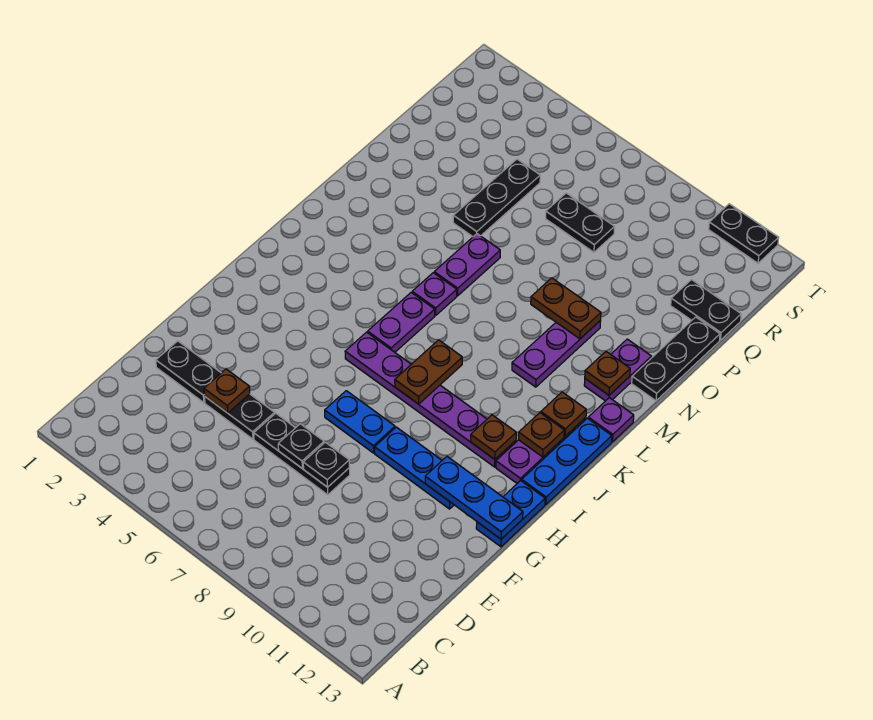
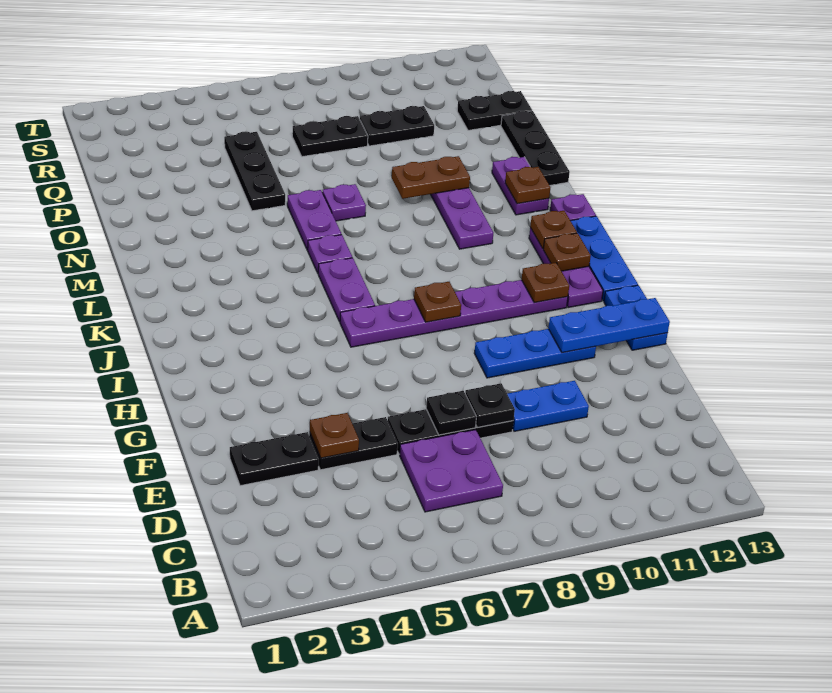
none -> purple plate C6:D7 level 1
blue plate G7:G8 level 1 -> blue plate E9:E10 level 1
brown plate I8:J8 level 2 -> brown plate I8 level 2
none -> purple plate N7 level 1
black plate T11:T12 level 1 -> black plate Q9:Q10 level 1

